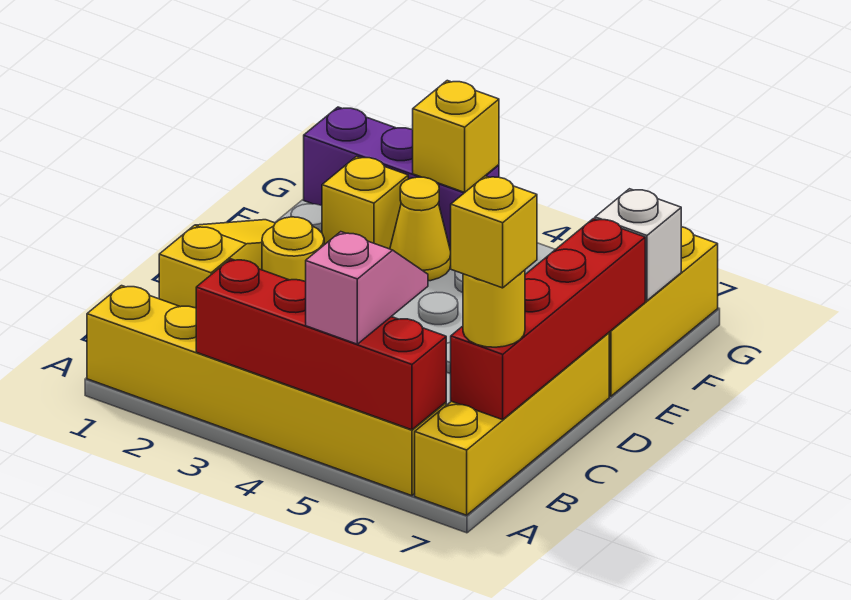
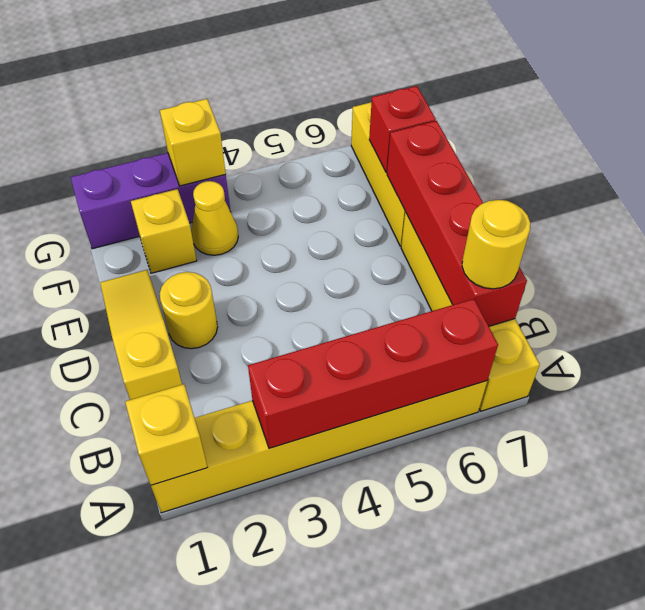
pink slope A5:B5 level 3 top A -> none
yellow brick B7 level 4 -> yellow brick A1 level 2
white brick F7 level 2 -> red brick F7 level 2

